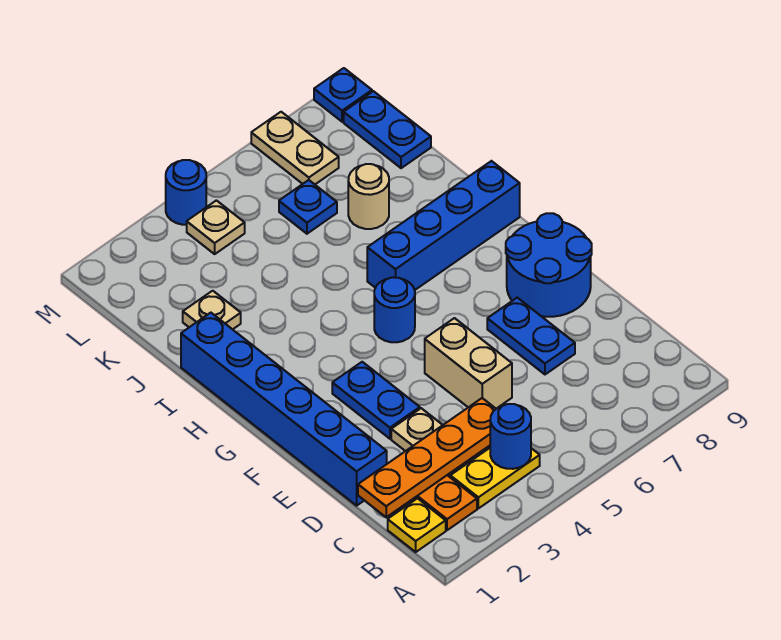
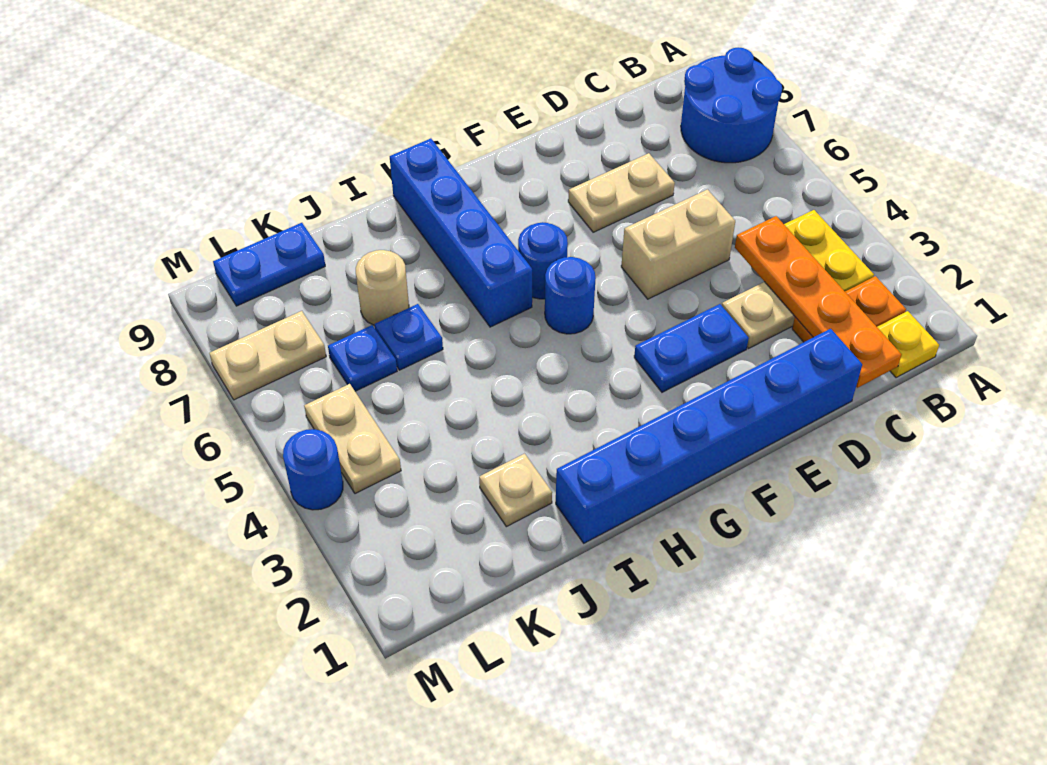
blue round brick B4 level 2 -> blue round brick G6 level 1
blue plate D7:E7 level 1 -> tan plate D7:E7 level 1
blue round brick E8:F9 level 1 -> blue round brick A7:B8 level 1
tan plate L4 level 1 -> tan plate L4:L5 level 1
blue plate M9 level 1 -> blue plate J6 level 1

